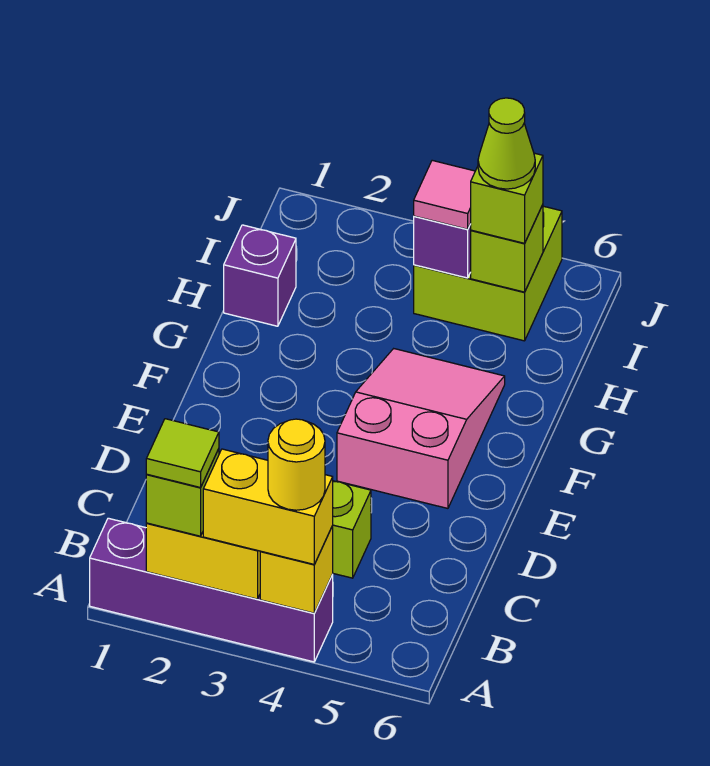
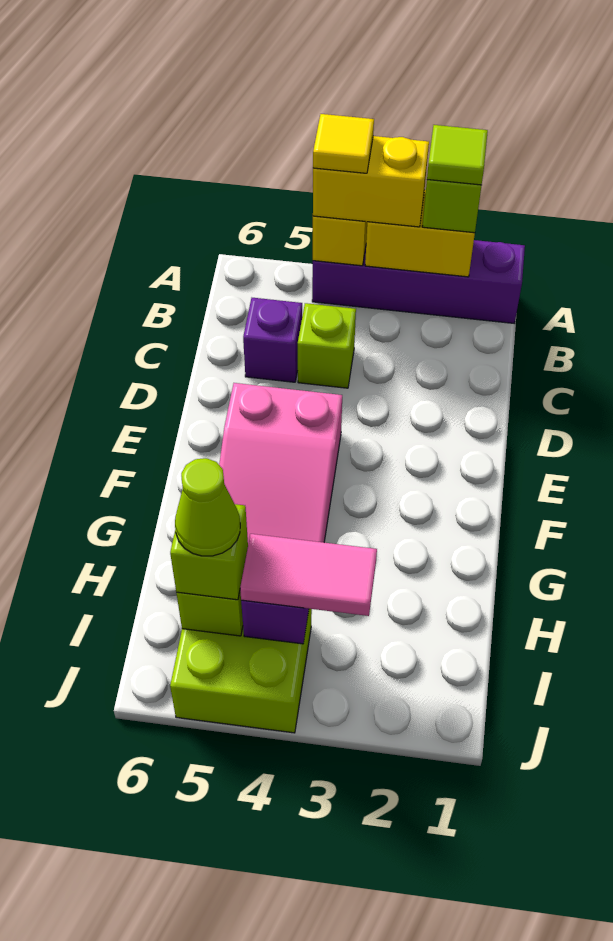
yellow round brick A4 level 4 -> yellow tile A4 level 4
purple brick H1 level 1 -> purple brick C5 level 1
pink tile I4 level 3 -> pink tile I3:I4 level 3

